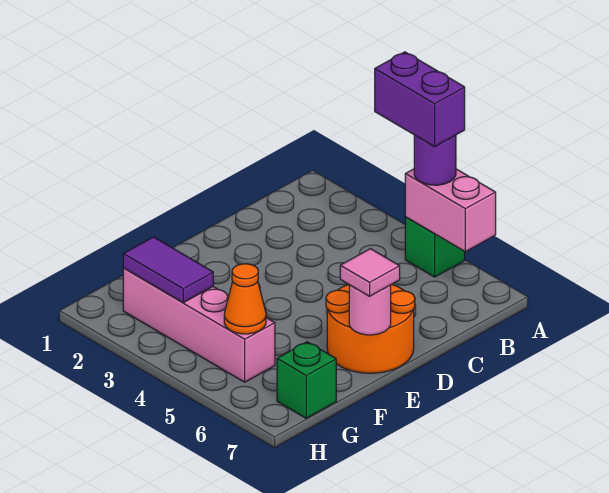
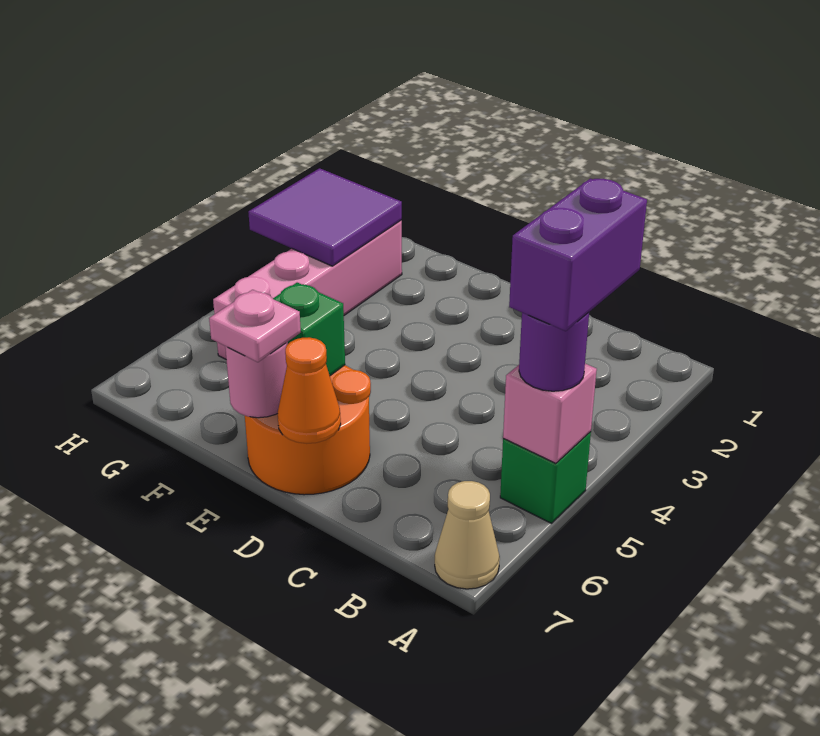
pink brick A5:A6 level 2 -> pink brick A5 level 2
none -> tan cone A7 level 1
pink tile E7 level 3 -> pink plate E7 level 3
purple tile G2:G3 level 2 -> purple tile G2:H3 level 2
orange cone G5 level 2 -> orange cone D7 level 2
green brick G7 level 1 -> green brick E6 level 2

